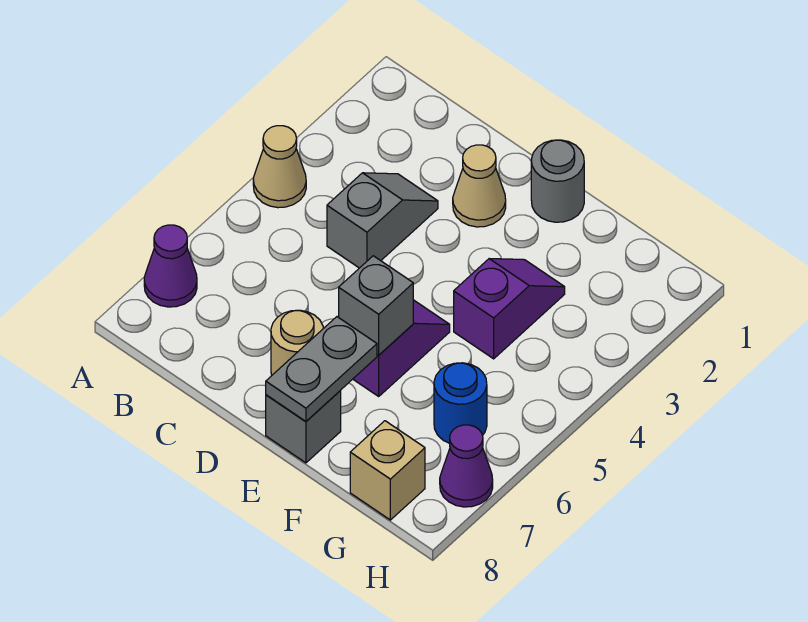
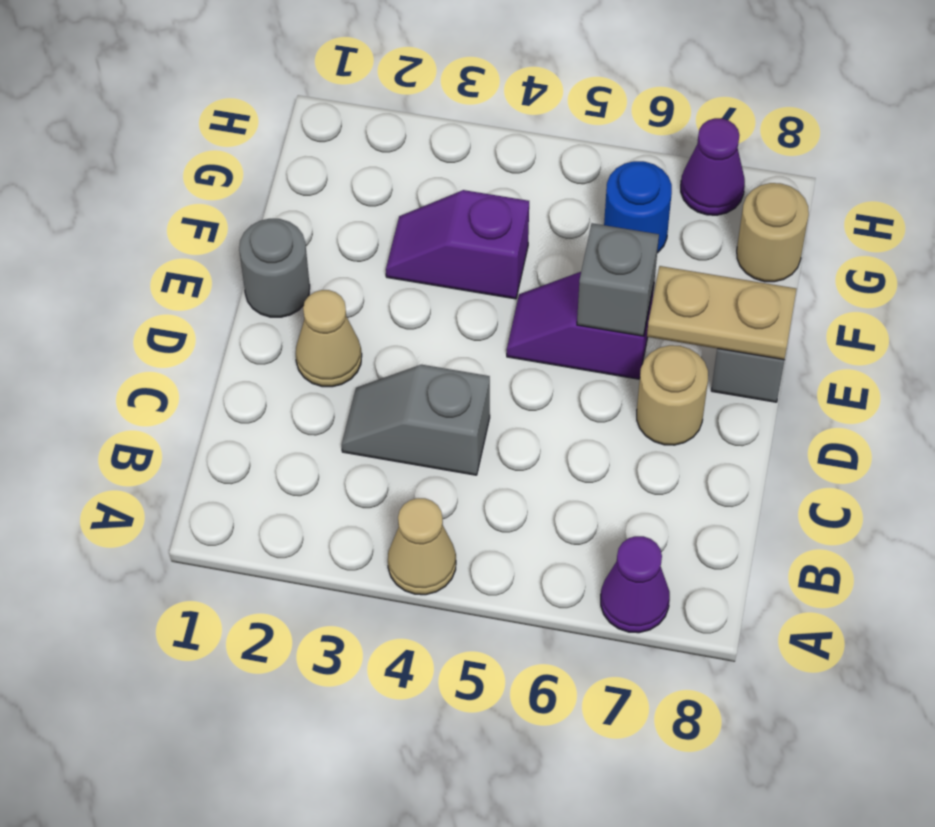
grey plate E7:E8 level 2 -> tan plate E7:E8 level 2
tan brick G8 level 1 -> tan round brick G8 level 1

